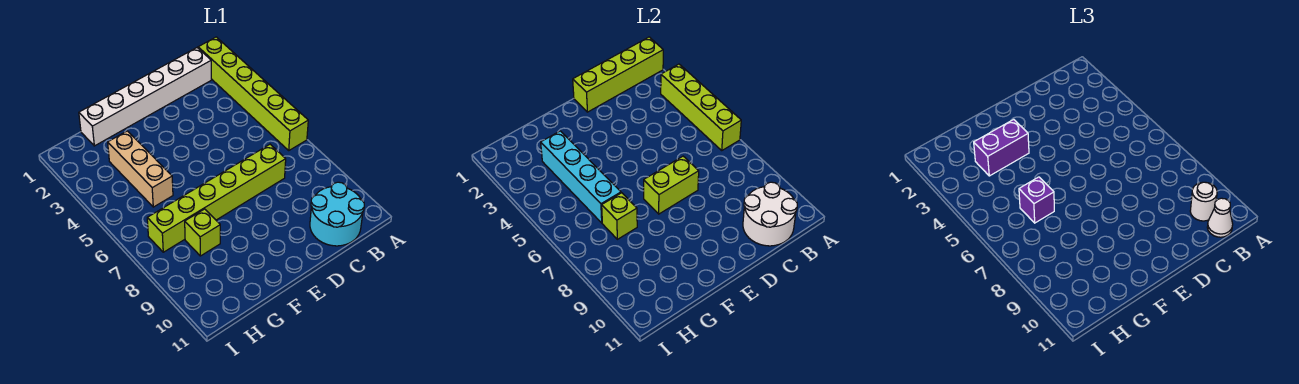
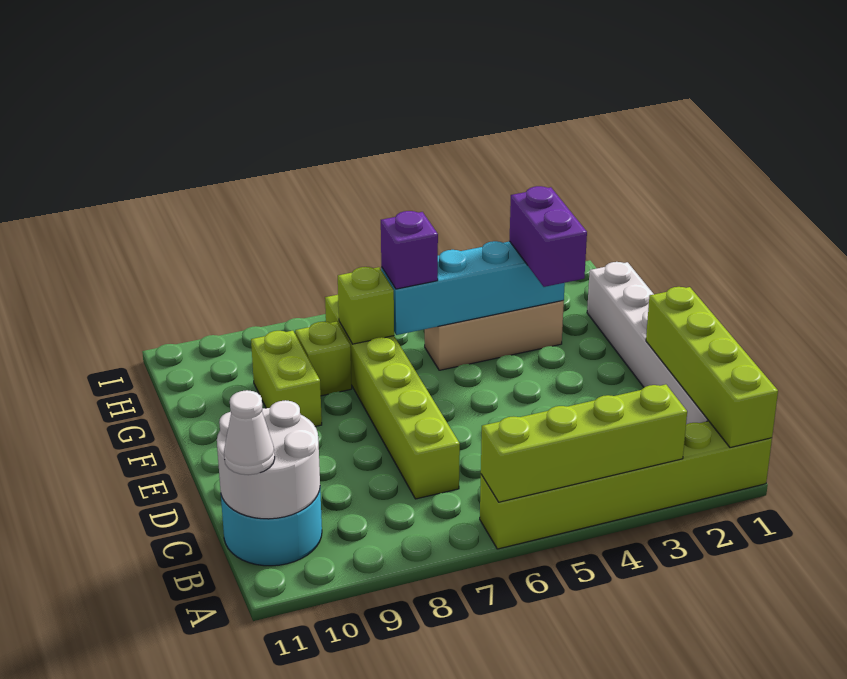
white round brick B10 level 3 -> none
lime brick D7:E7 level 2 -> lime brick F9:G9 level 1

